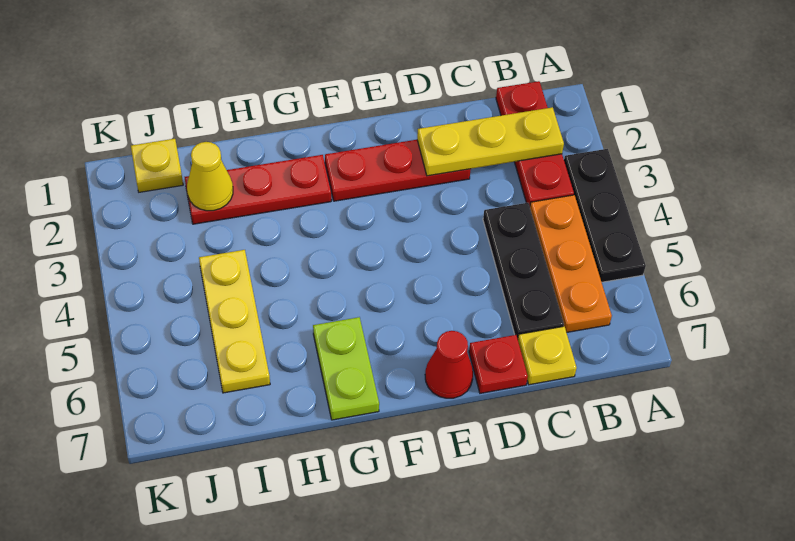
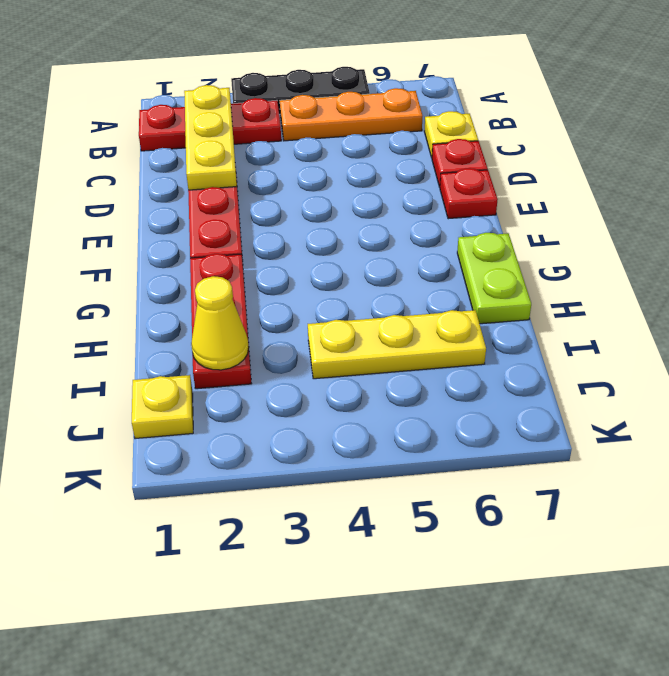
black plate C4:C6 level 1 -> none
red cone E7 level 1 -> red plate E7 level 1
lime plate G6:G7 level 1 -> lime plate G7:H7 level 1

